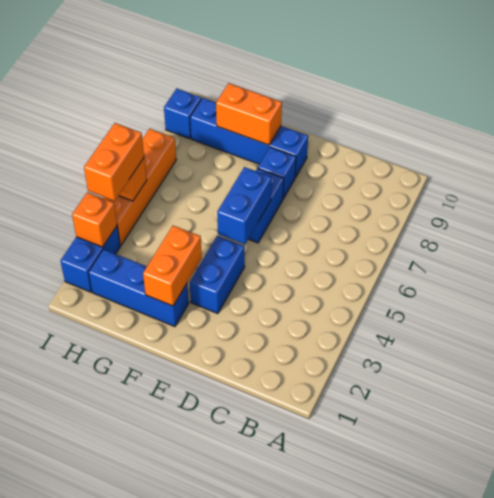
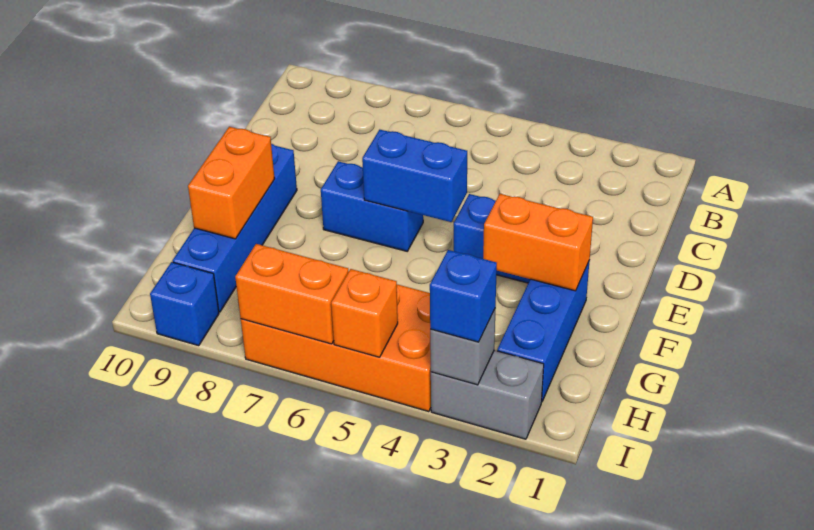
blue brick E8 level 1 -> blue brick I3 level 3
blue brick I2:I3 level 1 -> grey brick I2:I3 level 1
orange brick I3 level 2 -> grey brick I3 level 2
orange brick I4:I7 level 1 -> orange brick H4:I7 level 1
orange brick I4:I5 level 3 -> orange brick I6:I7 level 2

